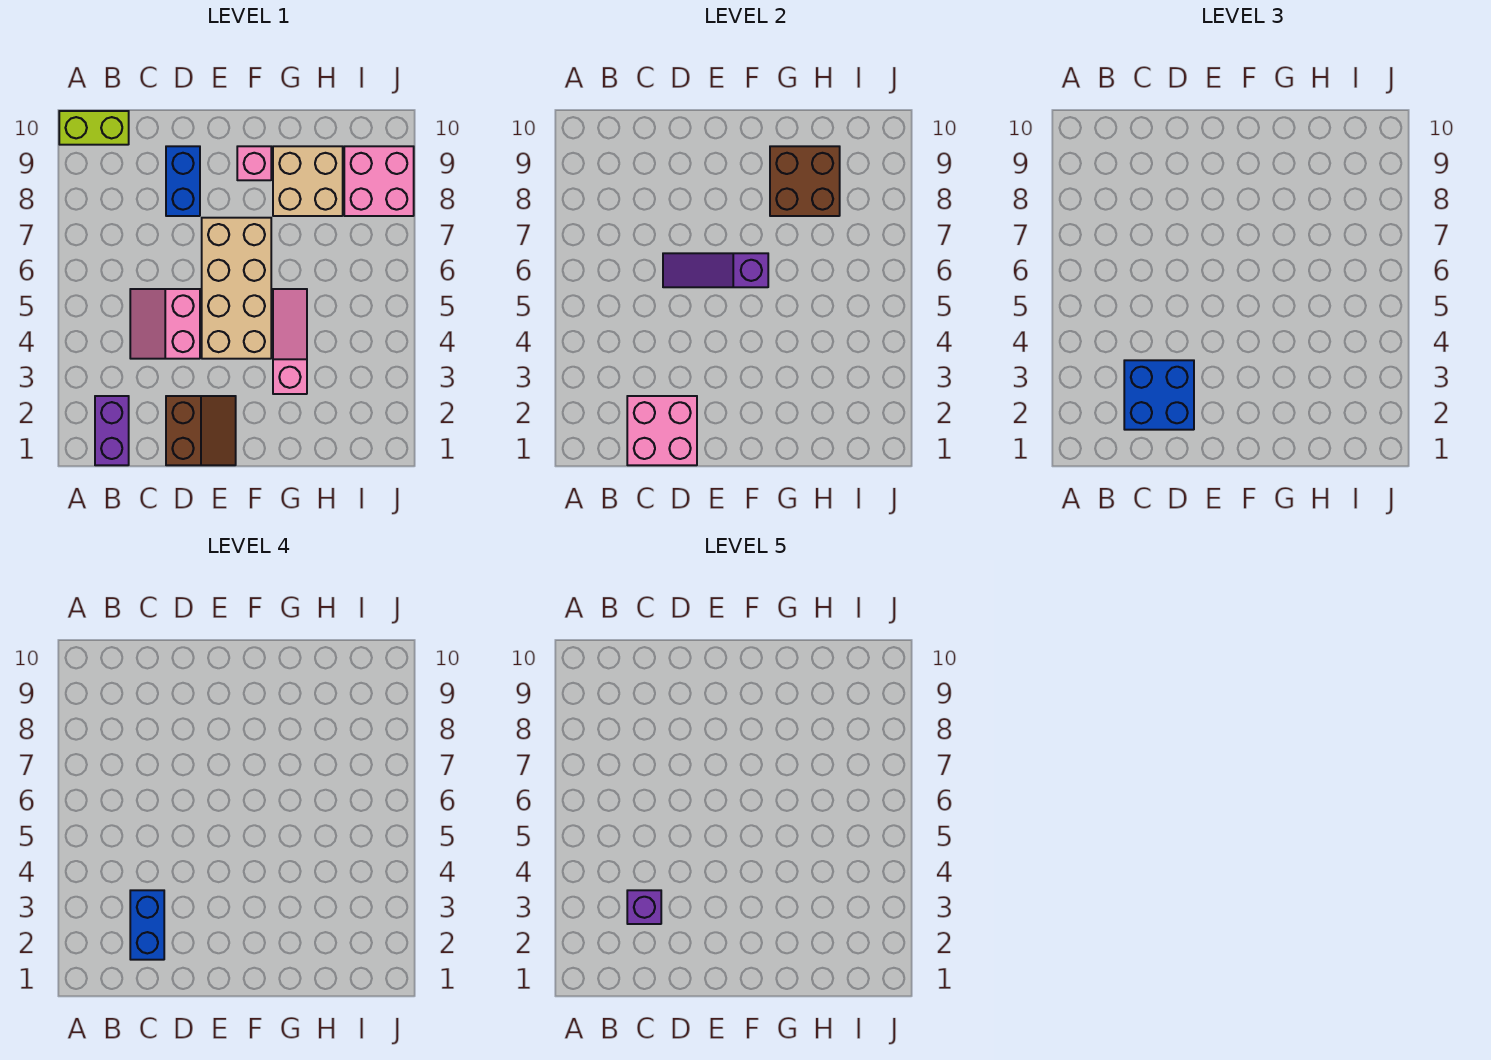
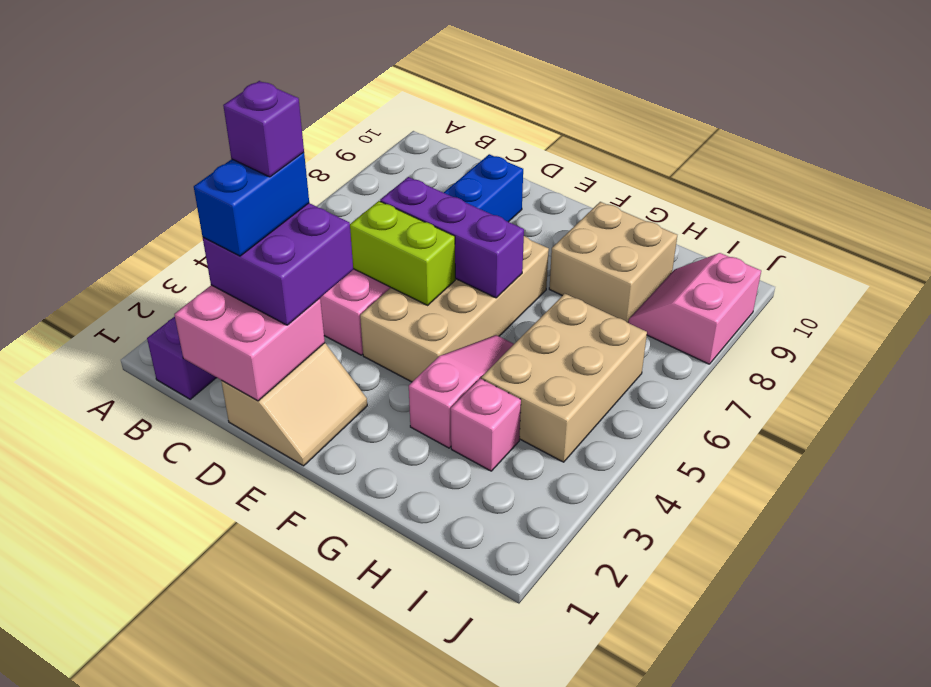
lime brick A10:B10 level 1 -> lime brick D5:E5 level 2
blue brick C2:D3 level 3 -> purple brick C2:D3 level 3
brown slope D1:E2 level 1 top D -> tan slope D1:E2 level 1 top D
purple slope D6:F6 level 2 top F -> purple brick D6:F6 level 2
pink brick F9 level 1 -> pink brick H3 level 1
brown brick G8:H9 level 2 -> none
none -> tan brick H4:I6 level 1
pink brick I8:J9 level 1 -> pink slope I8:J9 level 1 top J

